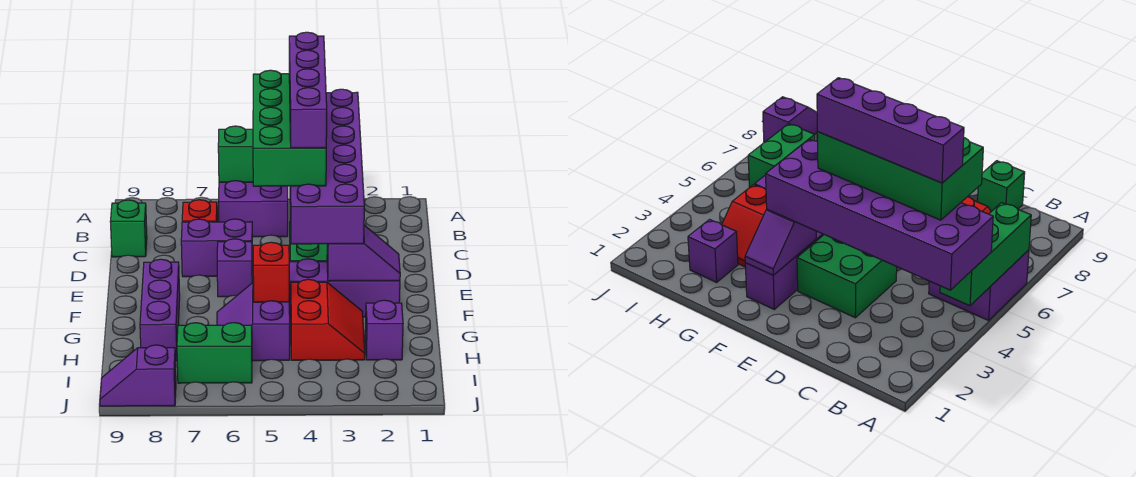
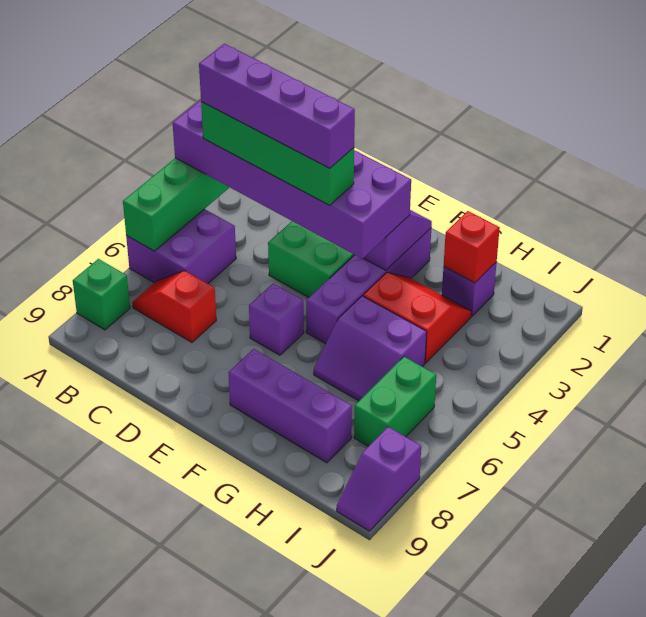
green brick B4:E5 level 4 -> green brick B4:E4 level 4
green brick C9 level 1 -> green brick A8 level 1
purple brick D6:D7 level 1 -> none
red brick G5 level 2 -> red brick H2 level 2

